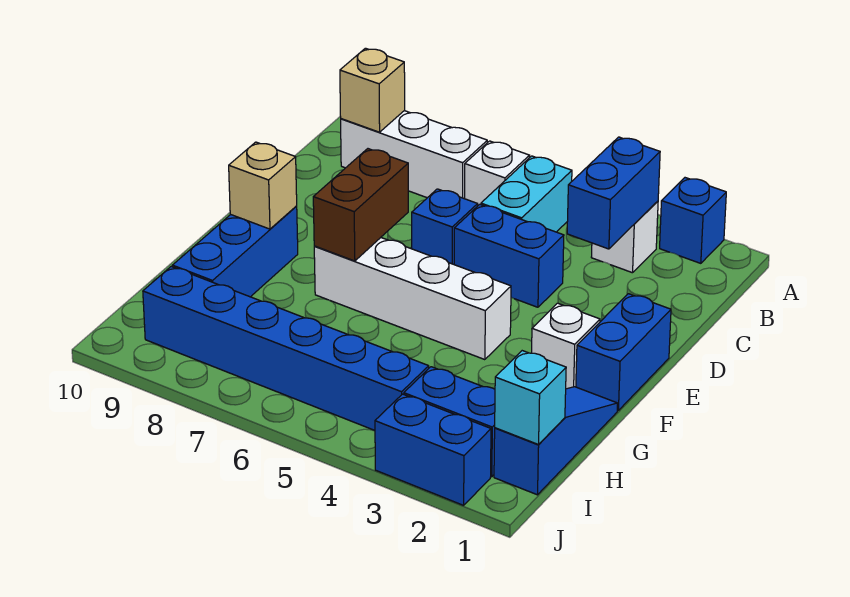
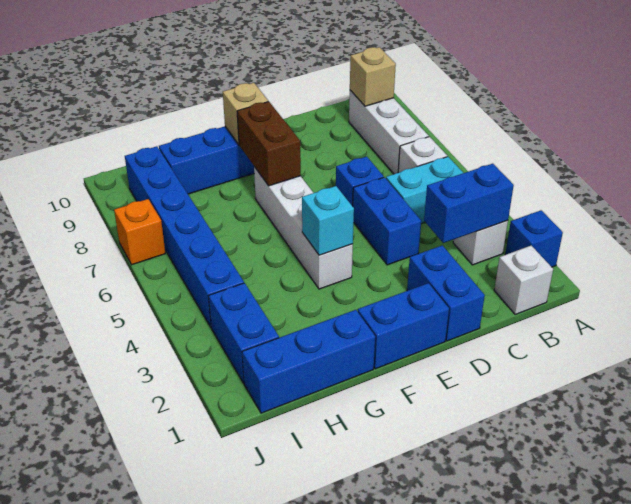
brown brick E7:F7 level 2 -> brown brick F7:F8 level 2
white brick F2 level 1 -> white brick B1 level 1
blue slope G1:I1 level 1 top I -> blue brick G1:I1 level 1
cyan brick I1 level 2 -> cyan brick F4 level 2
blue brick J2:J3 level 1 -> blue brick D1:D2 level 1
none -> orange brick J7 level 1

